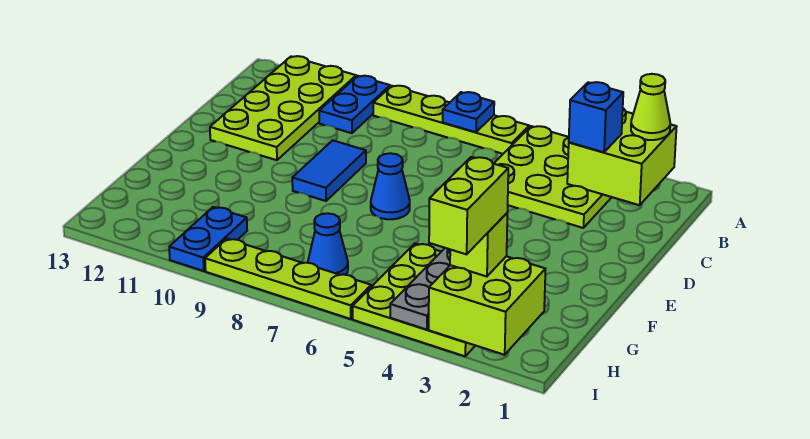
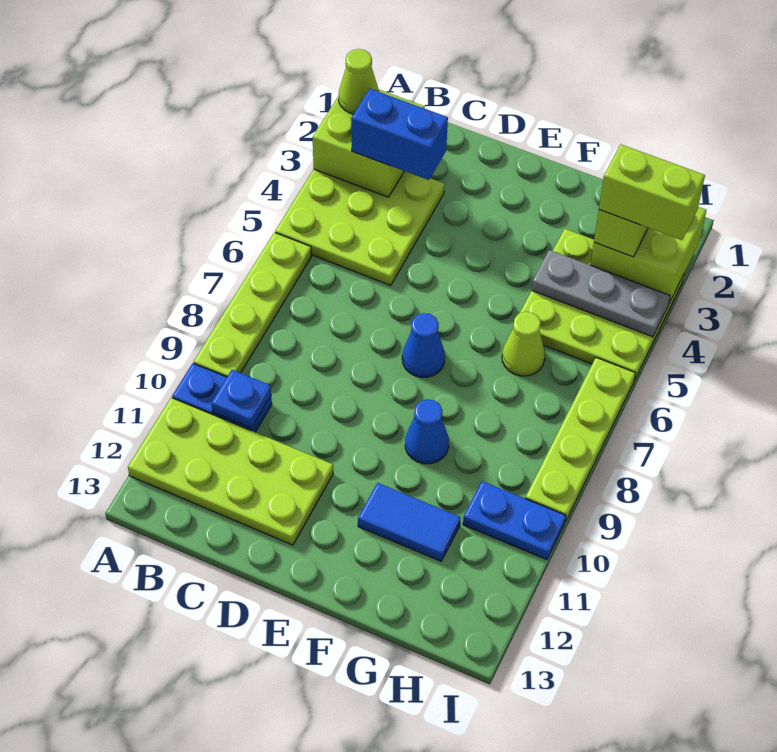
blue plate A7 level 2 -> blue plate B10 level 2
blue brick B3 level 3 -> blue brick B3:C3 level 3
blue tile D9:E9 level 1 -> blue tile F11:G11 level 1
none -> lime cone G6 level 1
blue cone H7 level 1 -> blue cone F9 level 1

